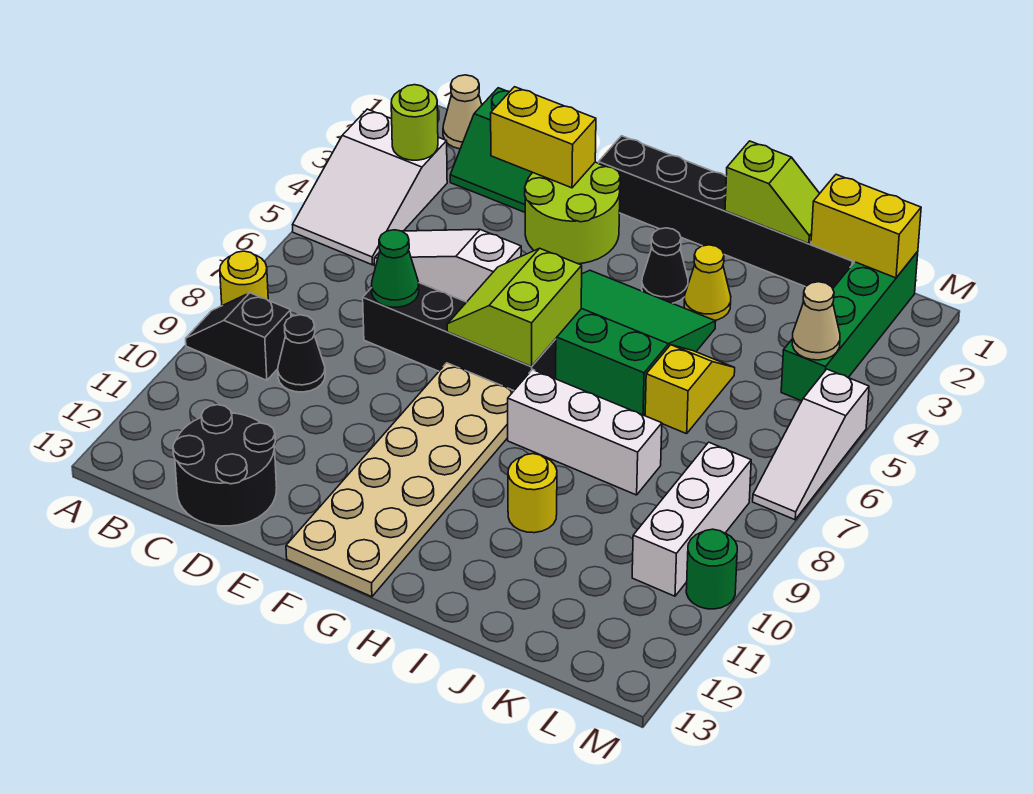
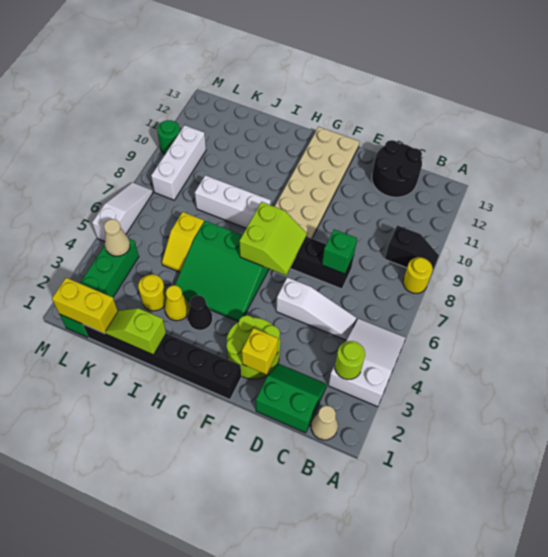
black cone C9 level 1 -> none
yellow brick D2:E2 level 2 -> yellow brick E2 level 2
green cone D7 level 2 -> green brick D7 level 2
yellow round brick I10 level 1 -> yellow round brick J3 level 1

